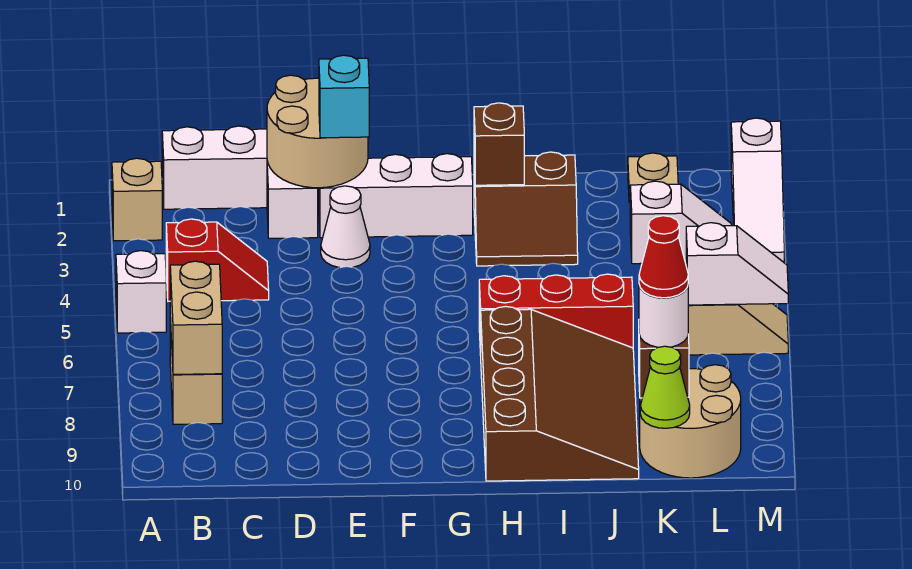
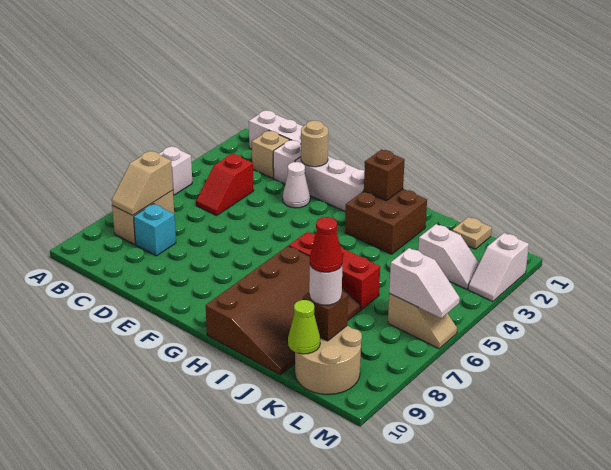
tan brick A2 level 1 -> tan brick C2 level 1
red slope B4:C4 level 1 top B -> red slope C4:C5 level 1 top 4
tan brick B7:B8 level 2 -> tan slope B7:B8 level 2 top 7
tan round brick D1:E2 level 2 -> tan round brick E2 level 2
cyan brick E2 level 3 -> cyan brick C8 level 1
brown slope H2:I3 level 1 top 2 -> brown brick H2:I3 level 1
white slope M1:M3 level 1 top 1 -> white slope M2:M3 level 1 top 2

